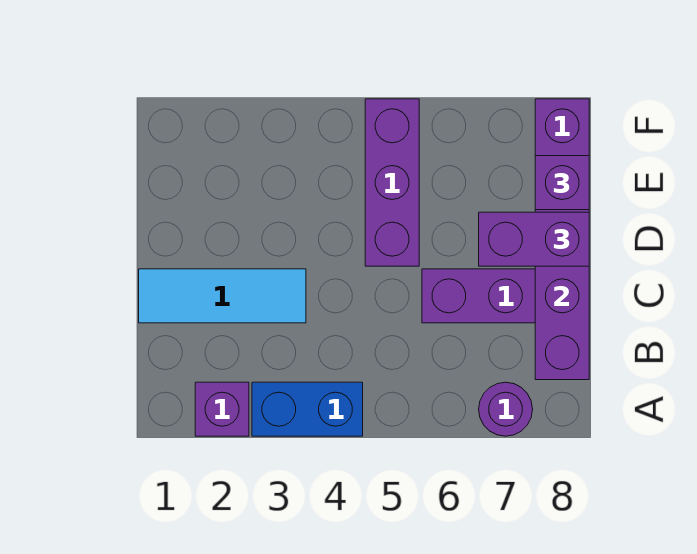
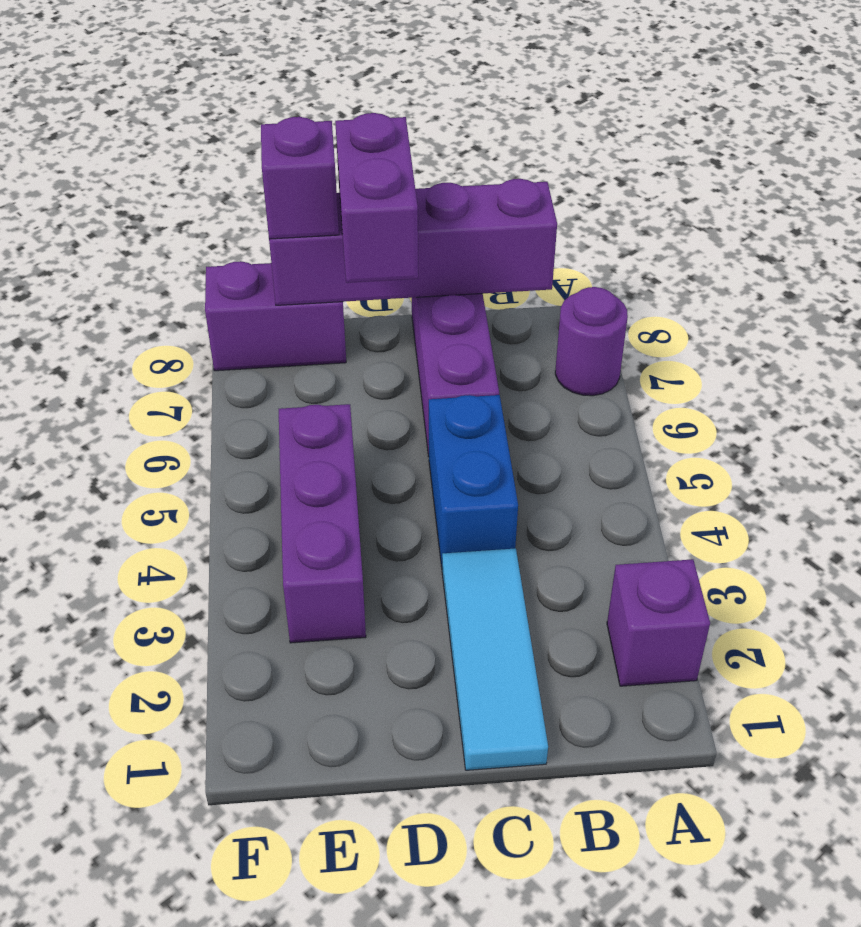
blue brick A3:A4 level 1 -> blue brick C4:C5 level 1
purple brick D5:F5 level 1 -> purple brick E3:E5 level 1

